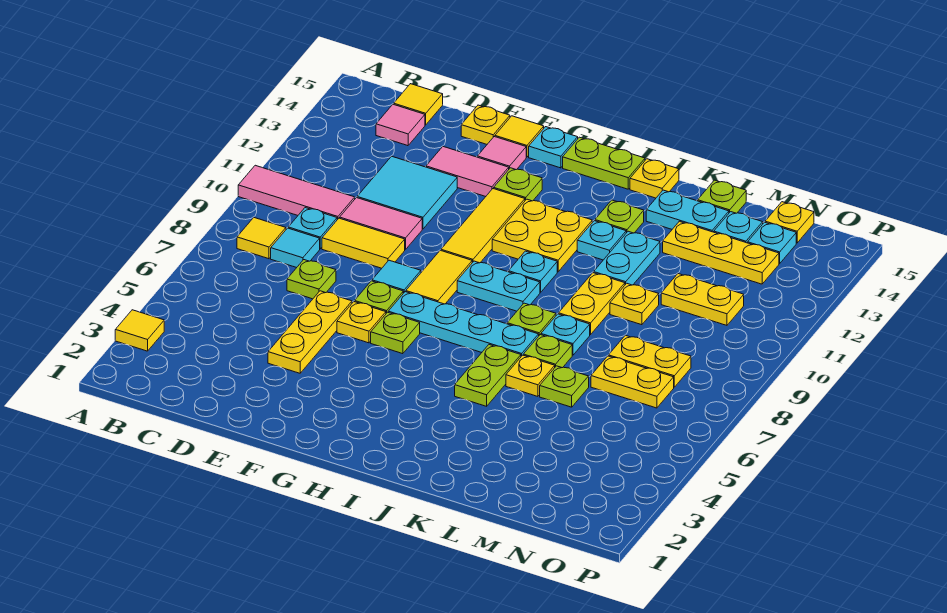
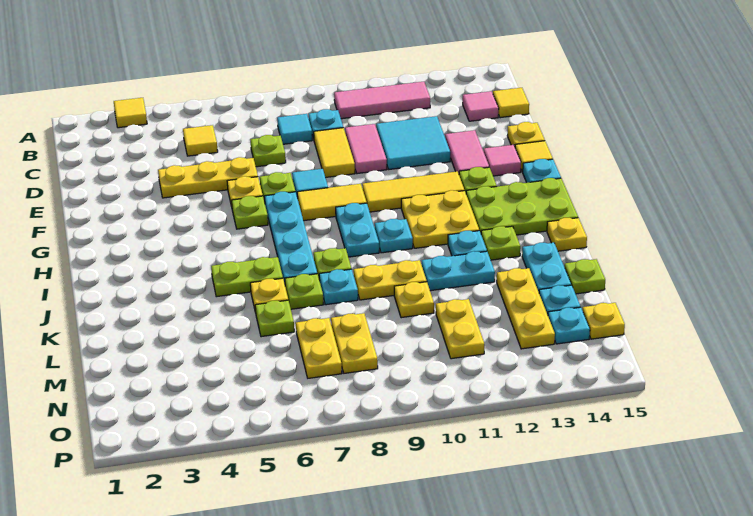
pink tile A10:C10 level 1 -> pink tile B10:B12 level 1
yellow tile B8 level 1 -> yellow tile C5 level 1
lime plate H15:I15 level 1 -> lime plate H13:I15 level 1

